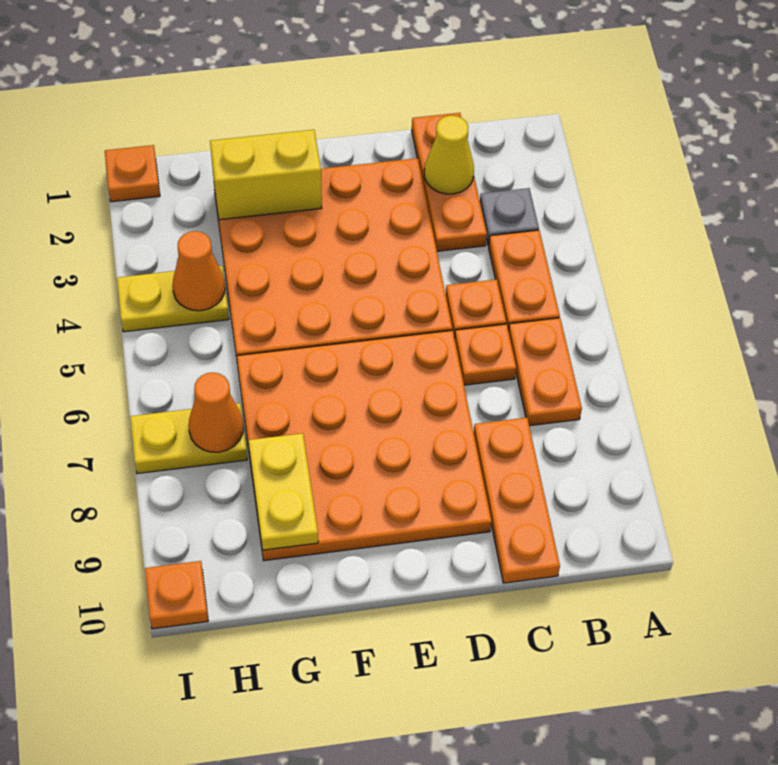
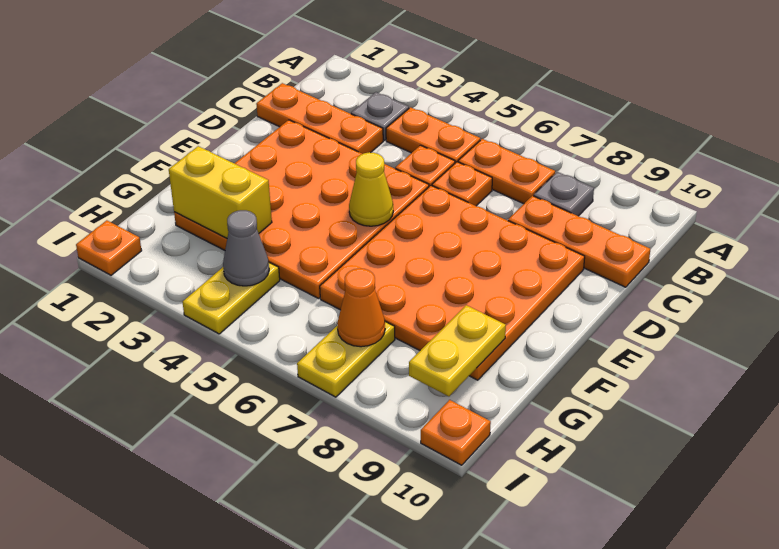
none -> grey plate B8 level 1
yellow cone C2 level 2 -> yellow cone E5 level 2
yellow brick F2:G2 level 2 -> yellow brick G2:G3 level 2
yellow plate G8:G9 level 2 -> yellow plate G9:H9 level 2
orange cone H4 level 2 -> grey cone H4 level 2

